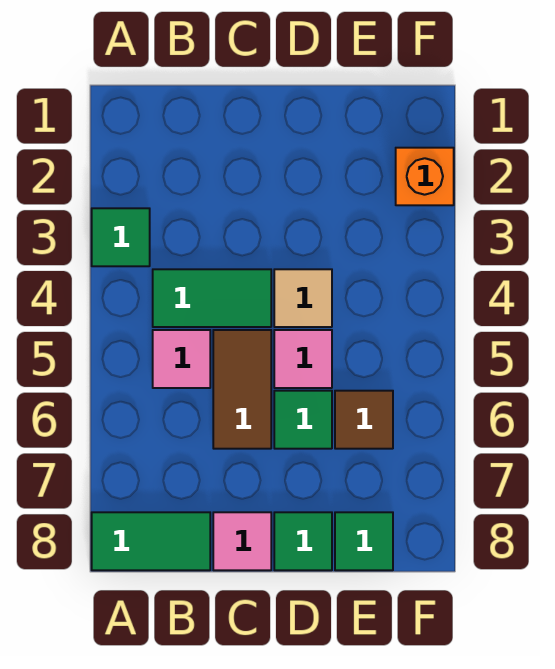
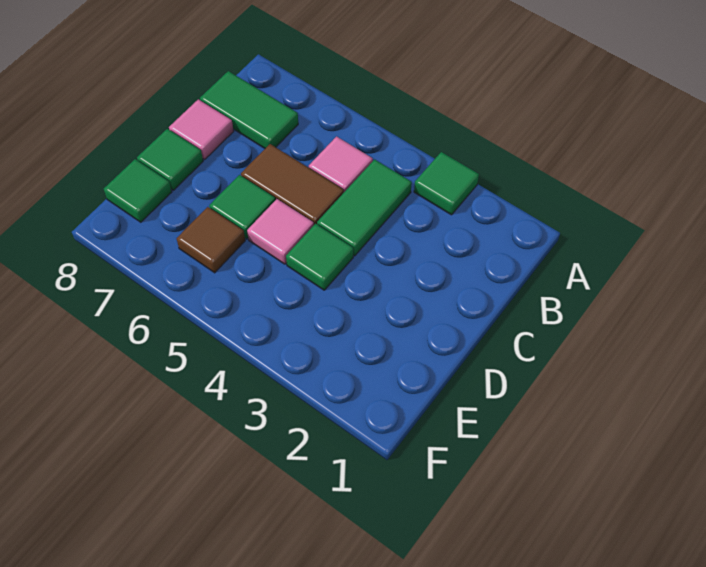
green tile A8:B8 level 1 -> green tile B7:B8 level 1
tan tile D4 level 1 -> green tile D4 level 1
orange brick F2 level 1 -> none

